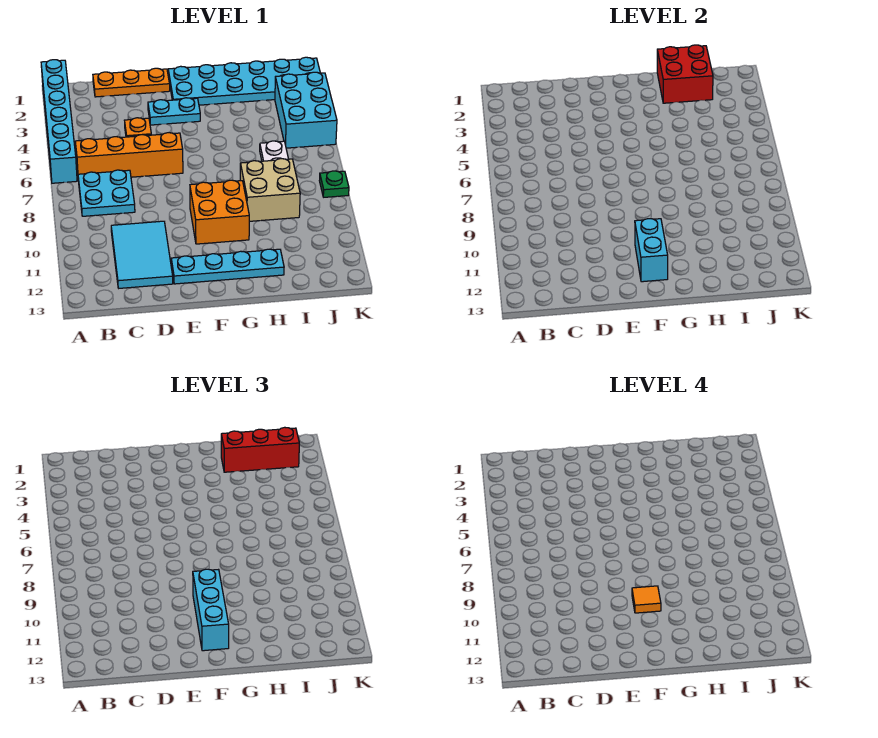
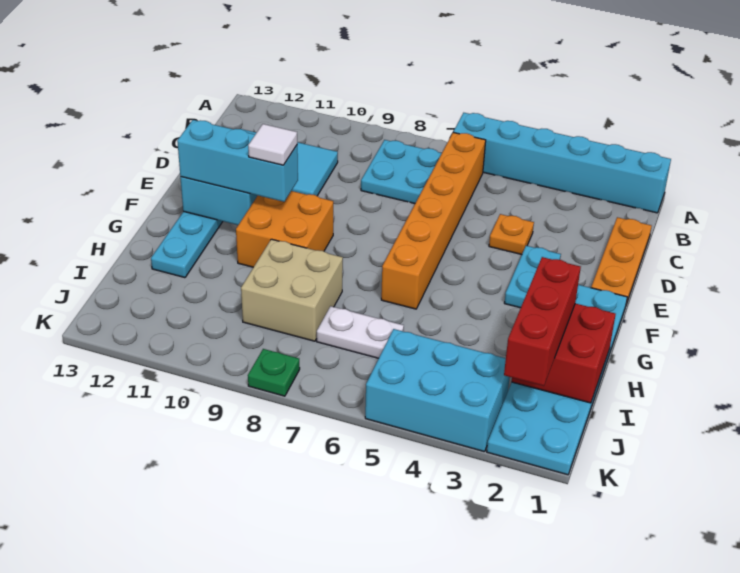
orange brick B6:E6 level 1 -> orange brick B6:G6 level 1
orange tile F10 level 4 -> white tile F10 level 4

